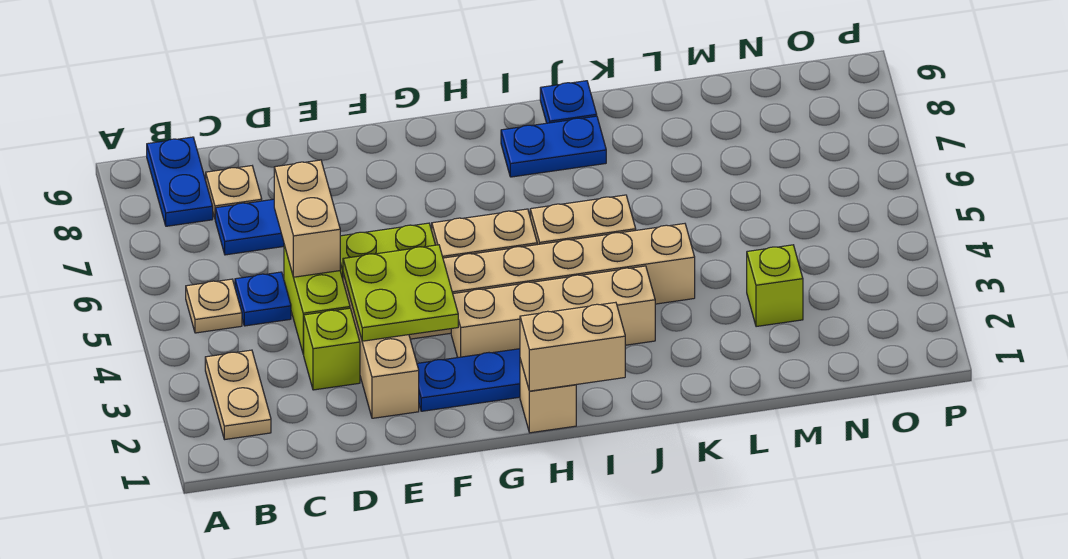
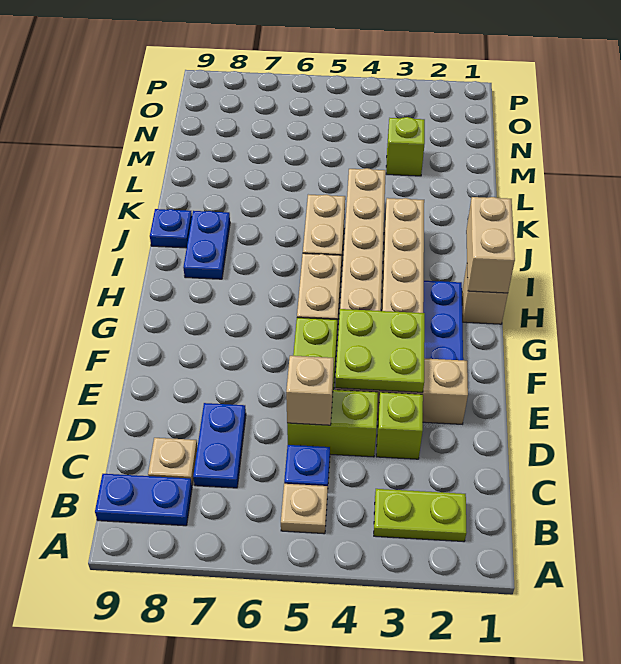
tan plate B2:B3 level 1 -> lime plate B2:B3 level 1
tan brick D5:D6 level 2 -> tan brick D5 level 2

